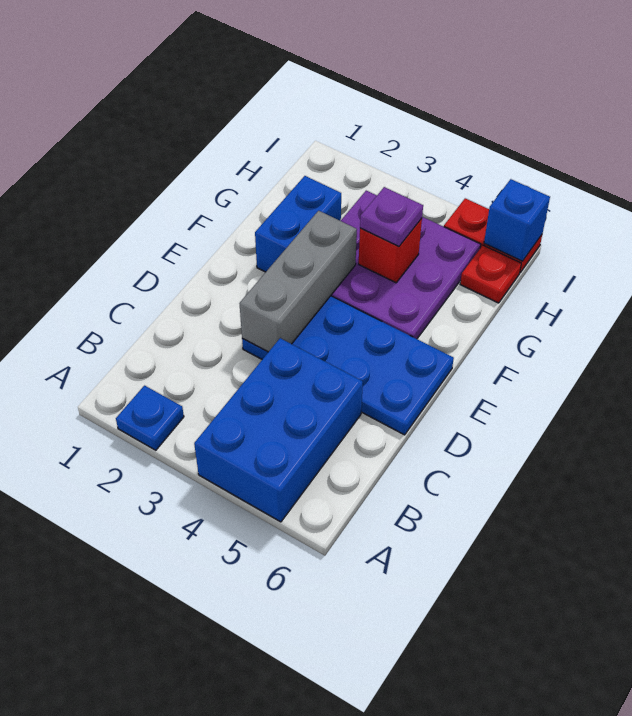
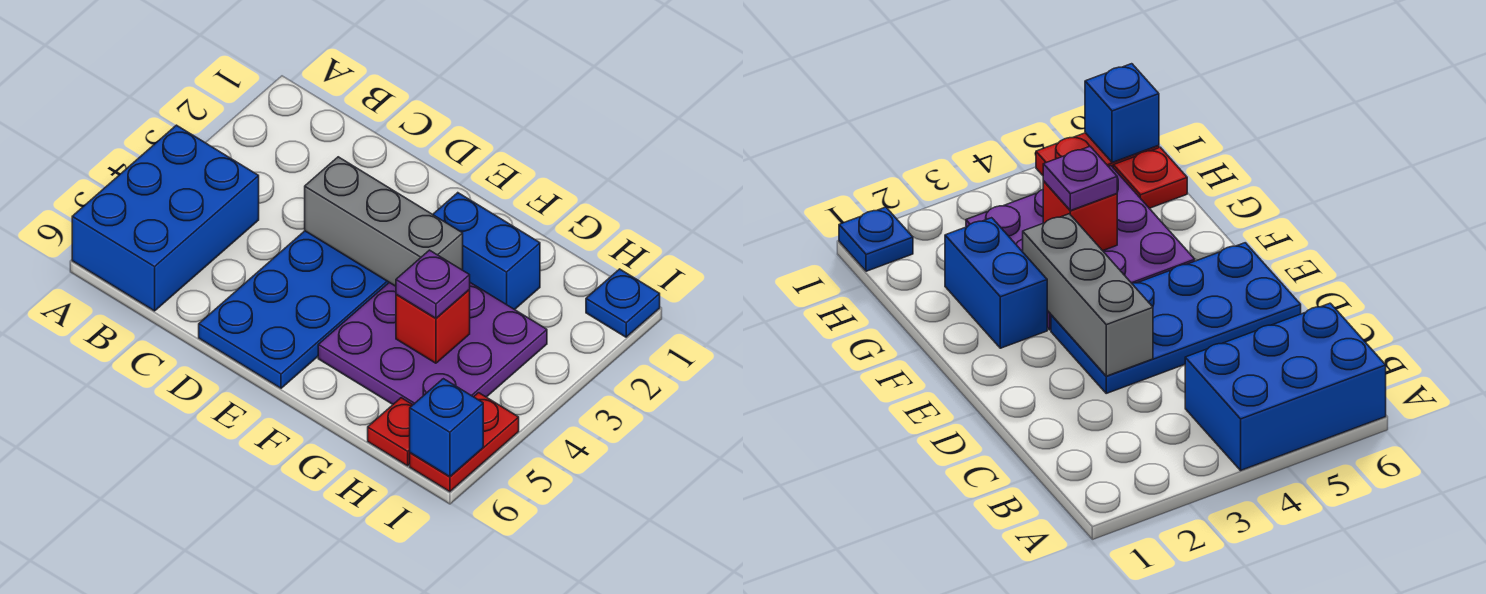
blue plate A2 level 1 -> blue plate I1 level 1
blue brick A4:C5 level 1 -> blue brick A4:B6 level 1

